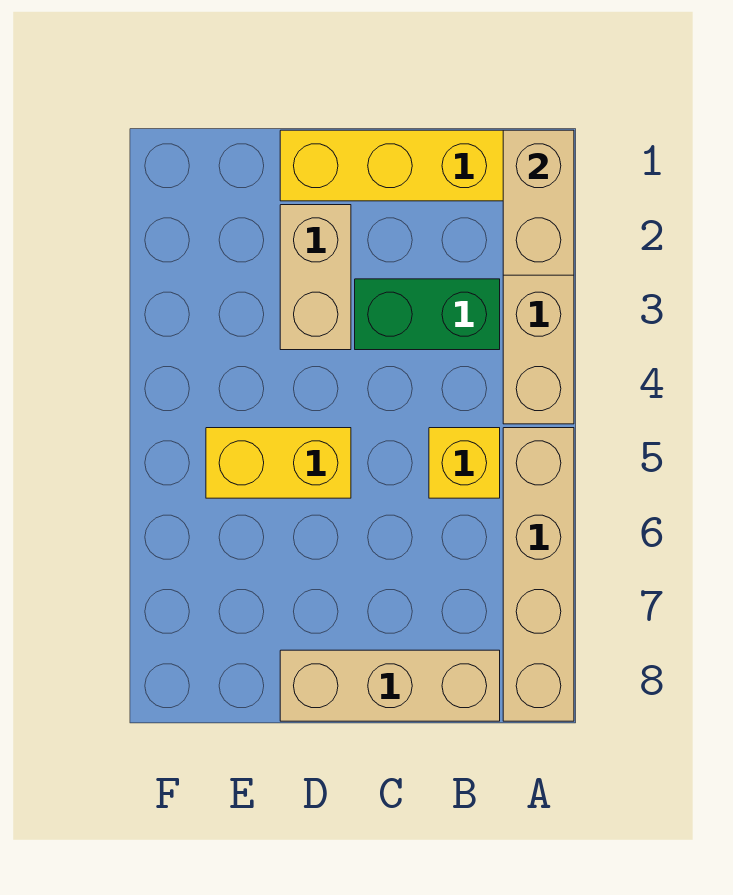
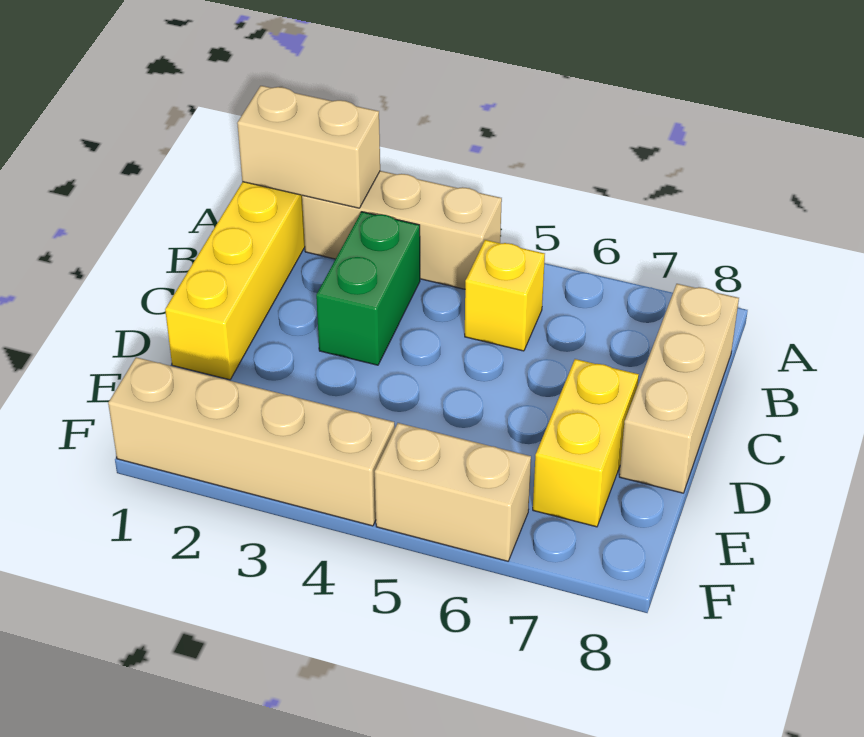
tan brick A5:A8 level 1 -> tan brick F1:F4 level 1
tan brick D2:D3 level 1 -> tan brick F5:F6 level 1
yellow brick D5:E5 level 1 -> yellow brick D7:E7 level 1

